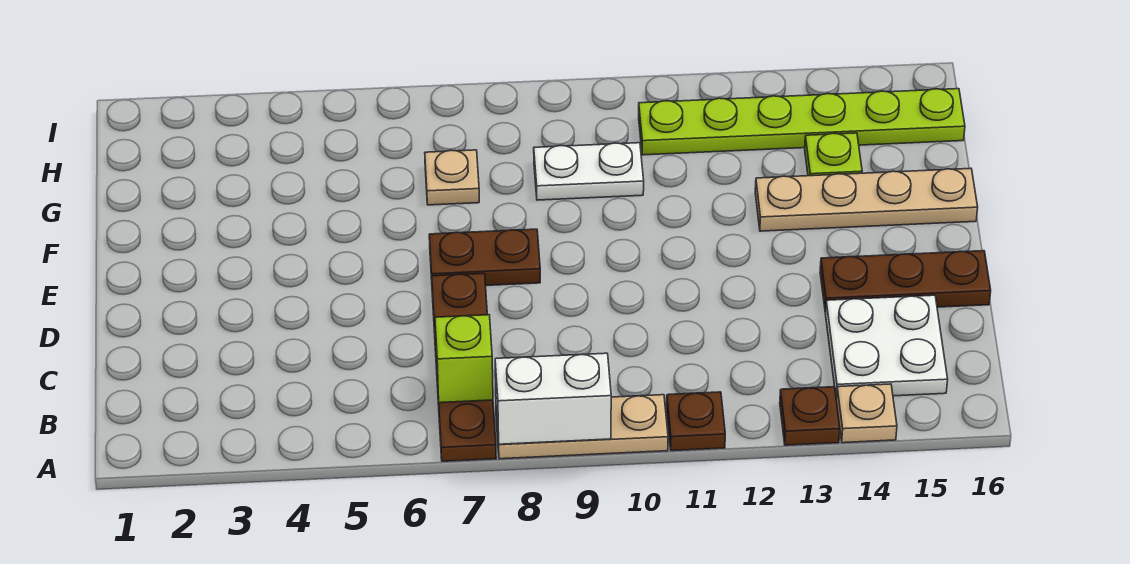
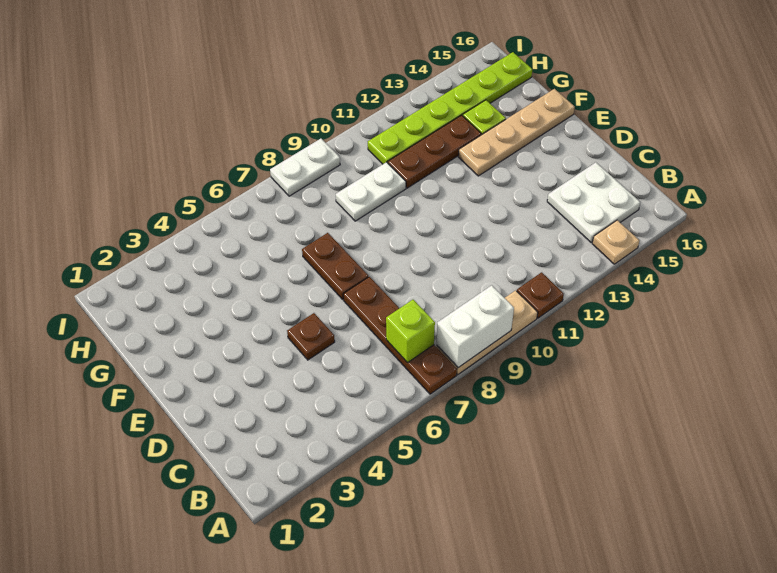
brown plate A13 level 1 -> brown plate D5 level 1
brown plate D14:D16 level 1 -> brown plate G11:G13 level 1
brown plate E7:E8 level 1 -> brown plate E7:F7 level 1
tan plate G7 level 1 -> none
none -> white plate I8:I9 level 1

